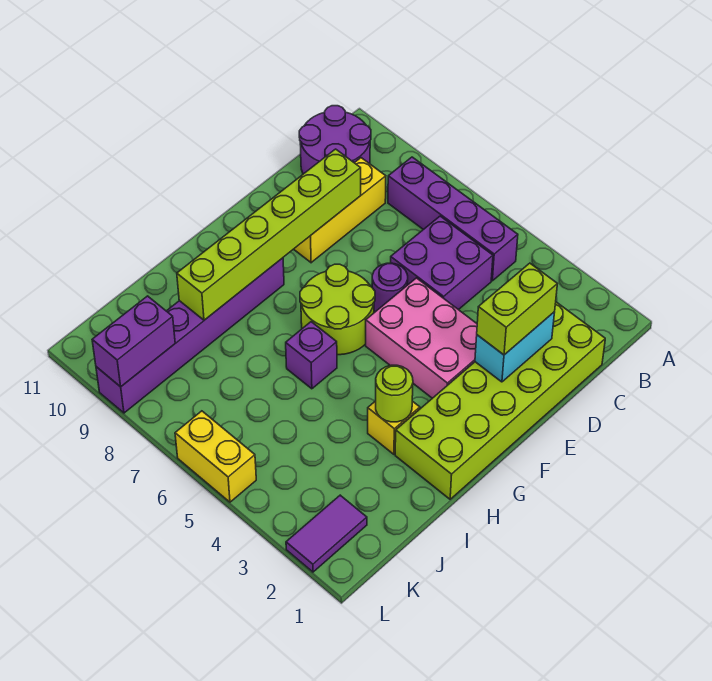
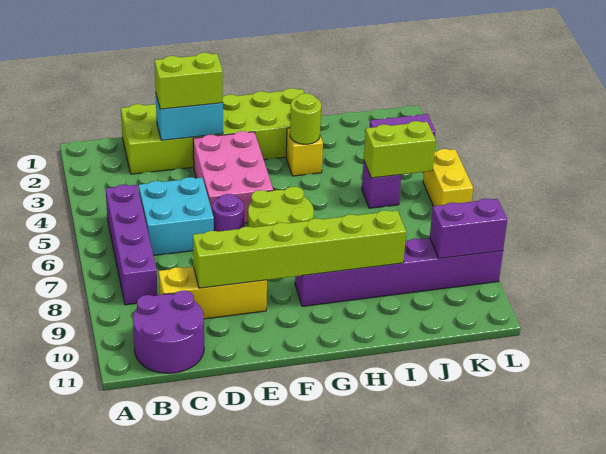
purple brick C5:D6 level 1 -> cyan brick C5:D6 level 1
purple brick H6 level 1 -> purple brick J5 level 1
none -> lime brick J5:K5 level 2

